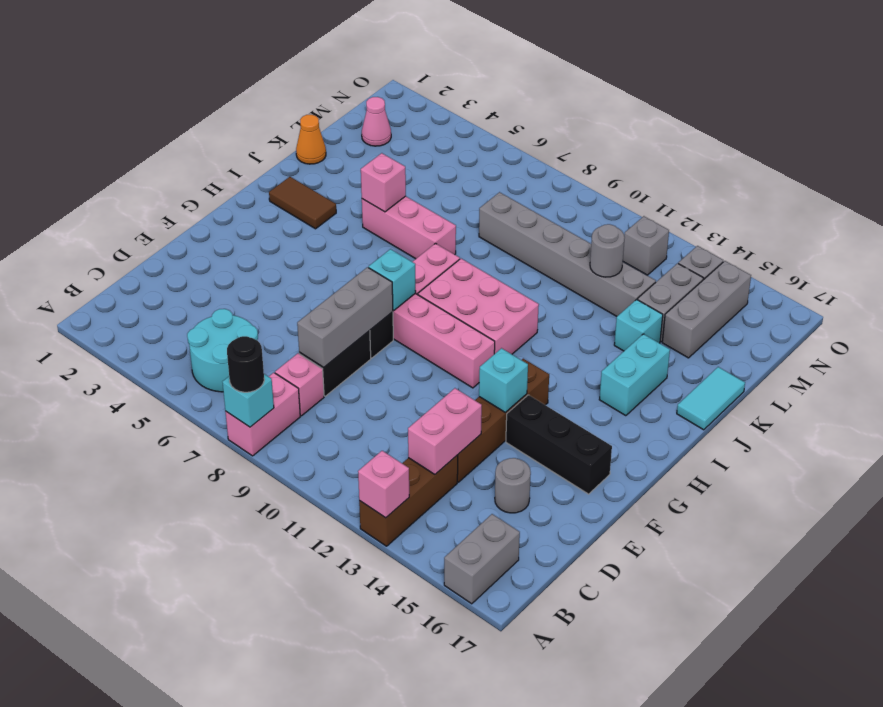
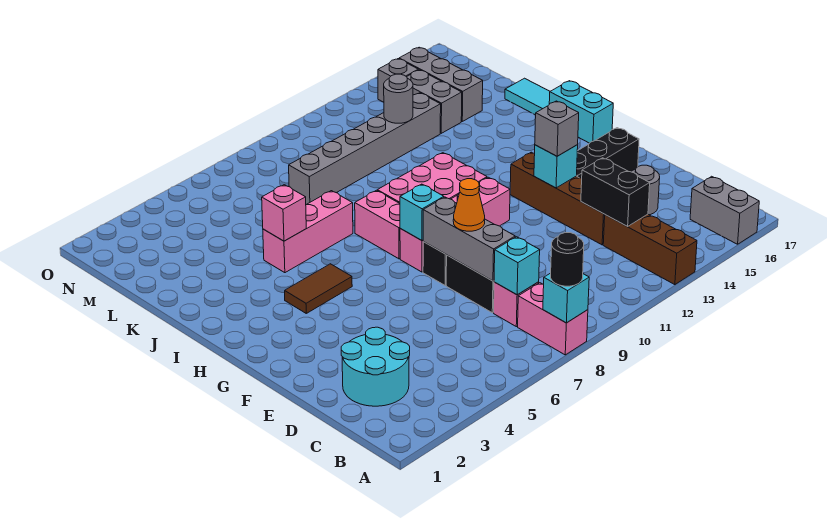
pink brick A13 level 2 -> none
cyan round brick B5:C6 level 1 -> cyan round brick C2:D3 level 1
pink brick C13:D13 level 2 -> black brick C13:D13 level 2
brown tile I2:I3 level 1 -> brown tile H4:H5 level 1
cyan brick I15:J15 level 1 -> cyan brick H17:I17 level 1
orange cone K1 level 1 -> orange cone E8 level 3
cyan brick K14 level 1 -> cyan brick C8 level 2
pink cone M2 level 1 -> none
grey brick N12 level 1 -> grey brick F13 level 3

